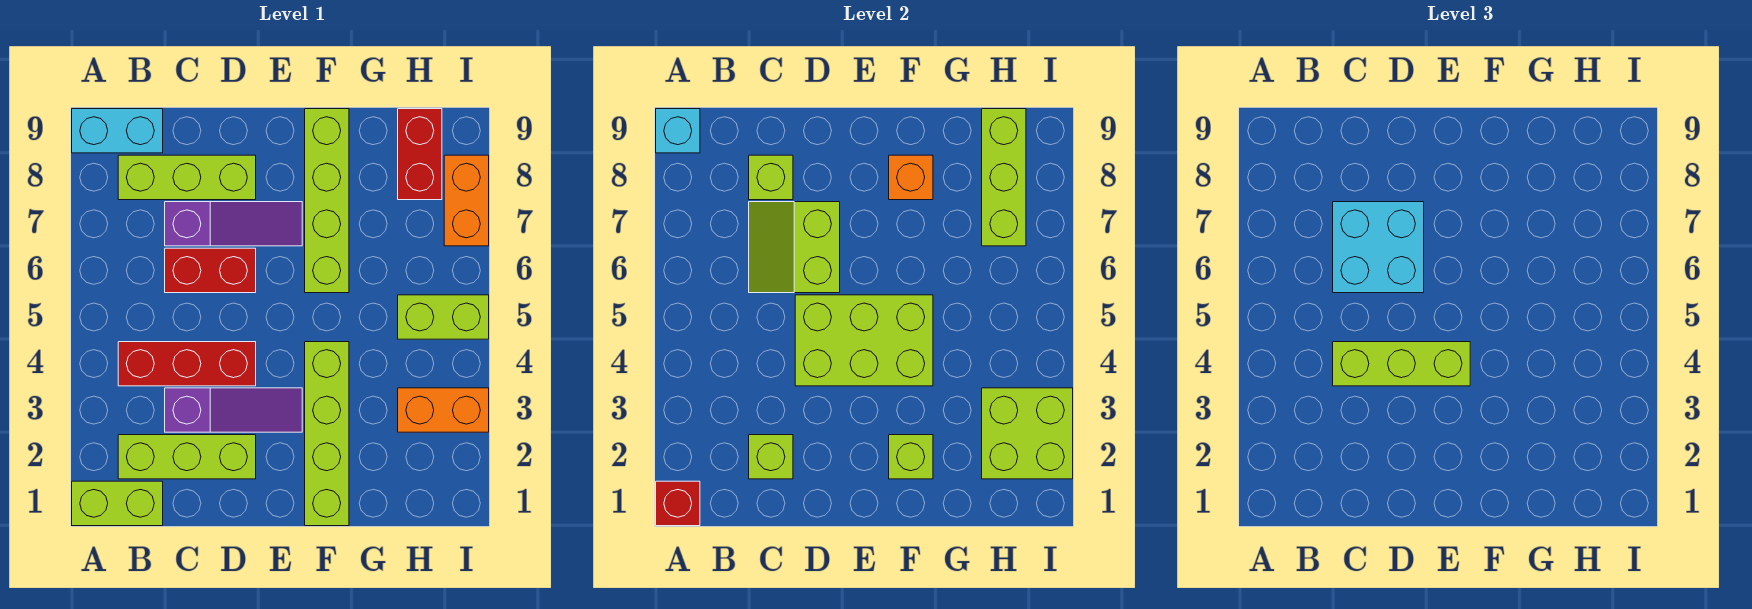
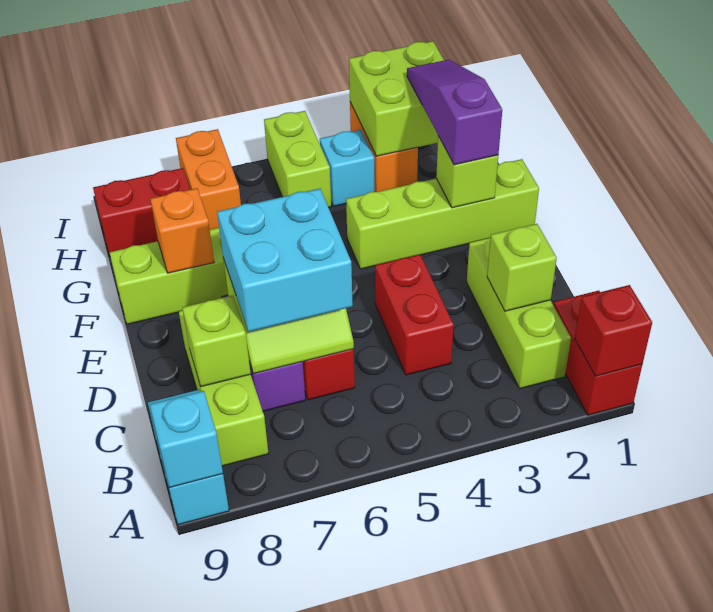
lime brick A1:B1 level 1 -> red brick A1:B1 level 1
red brick B4:D4 level 1 -> red brick C4:D4 level 1
purple slope C3:E3 level 1 top C -> purple slope F2:H2 level 3 top F
lime brick C4:E4 level 3 -> none
lime brick D4:F5 level 2 -> none
none -> cyan brick H4 level 1
lime brick H7:H9 level 2 -> none
orange brick I7:I8 level 1 -> orange brick H7:I7 level 1

